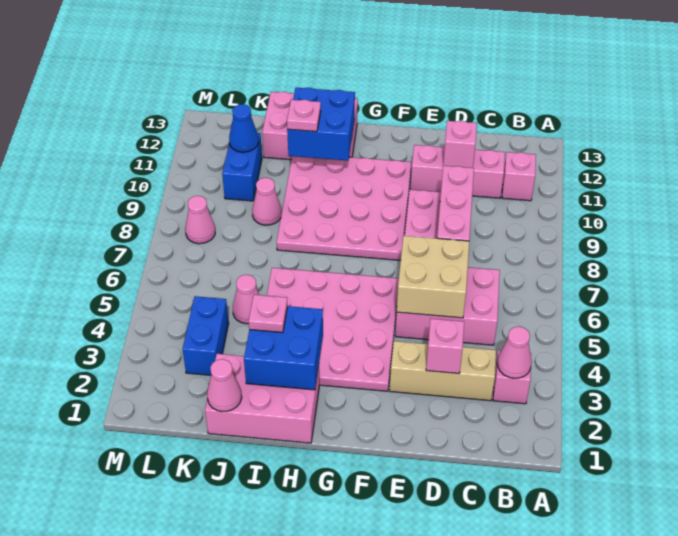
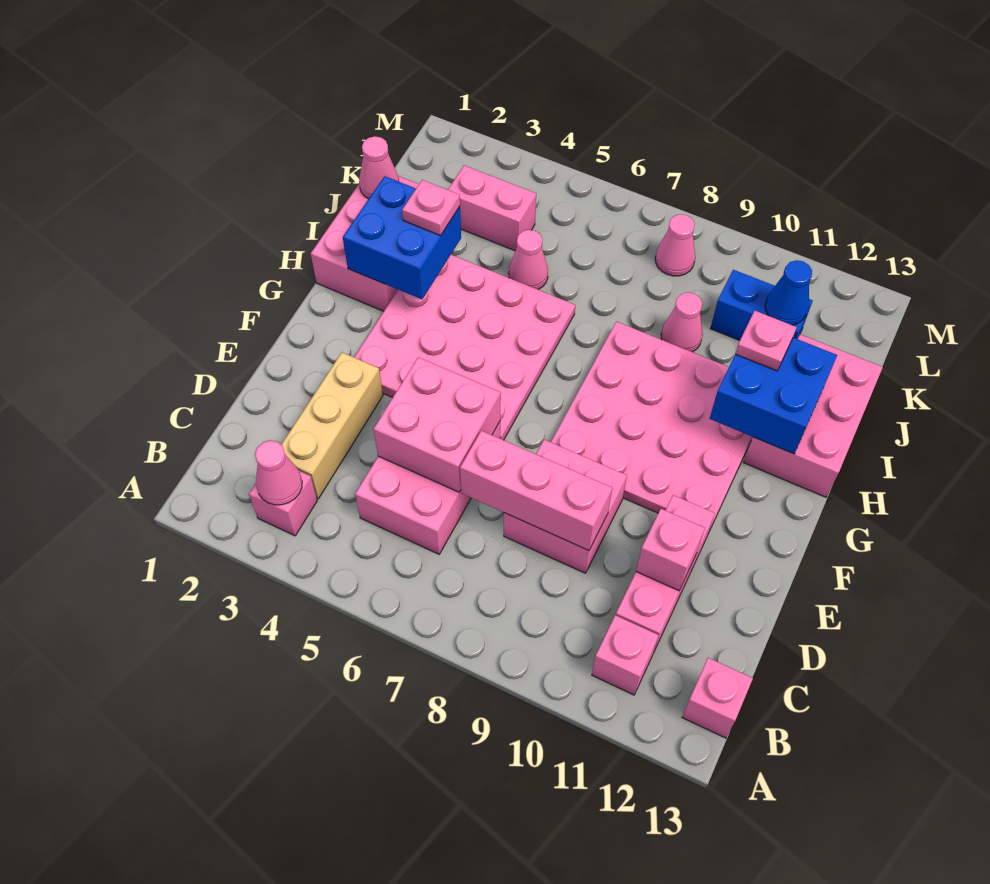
pink brick D3 level 2 -> pink brick B13 level 1
tan brick D5:E6 level 2 -> pink brick D5:E6 level 2
blue brick K3:K4 level 1 -> pink brick K3:K4 level 1

